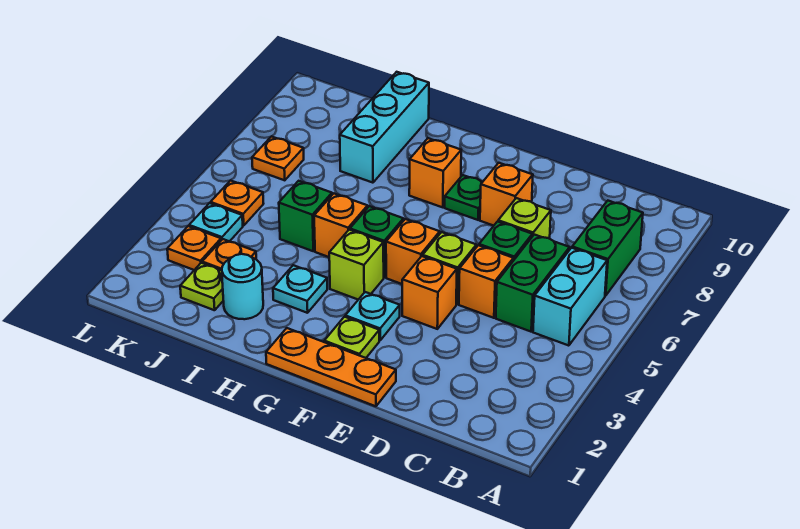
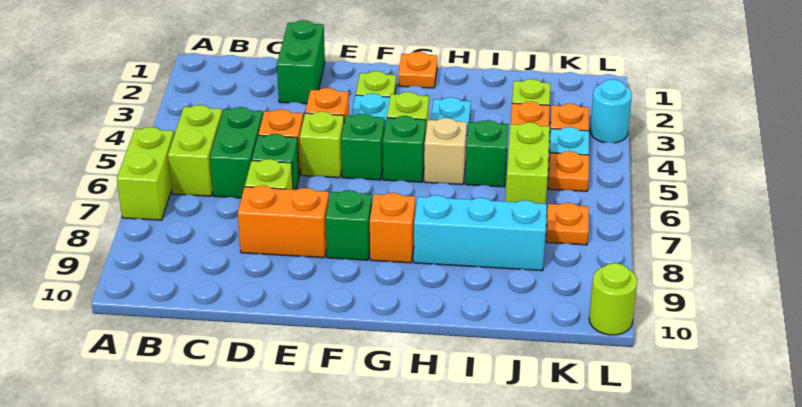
none -> lime brick A6:A7 level 1
cyan brick B5:B6 level 1 -> lime brick B5:B6 level 1
green brick B7:B8 level 1 -> green brick D1:D2 level 1
orange plate E1:G1 level 1 -> orange plate G1 level 1
orange brick E8 level 1 -> orange brick D8:E8 level 1
orange brick F5 level 1 -> green brick F5 level 1
green plate F8 level 1 -> green brick F8 level 1
orange brick H5 level 1 -> tan brick H5 level 1
cyan round brick I2 level 1 -> cyan round brick L3 level 1
cyan brick I8:I10 level 1 -> cyan brick H8:J8 level 1
none -> lime brick J5:J6 level 1
none -> lime round brick L10 level 1

